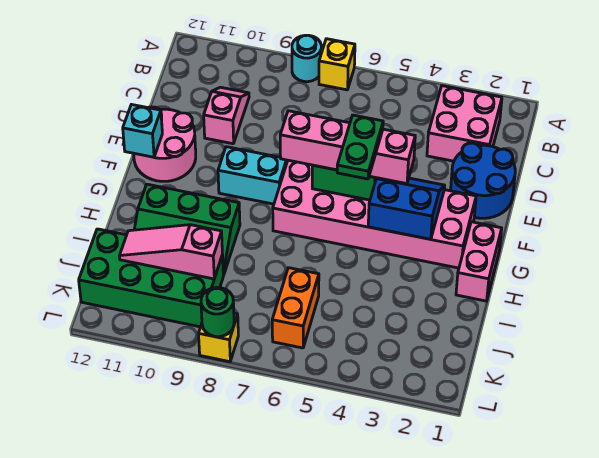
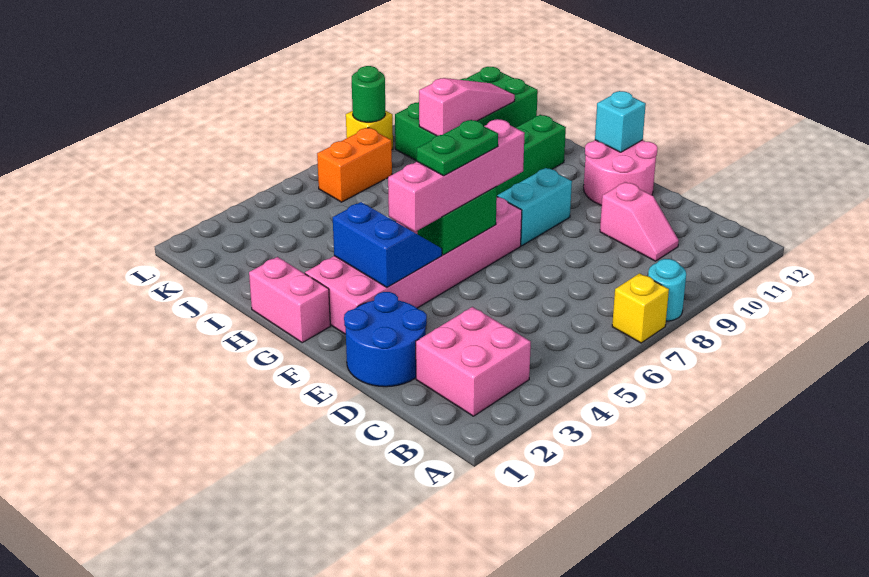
blue slope F3:G4 level 2 top G -> blue slope F3:G4 level 2 top 3
green plate F5:G5 level 4 -> green plate F5:F6 level 4
orange brick J6:K6 level 1 -> orange brick K6:K7 level 1

